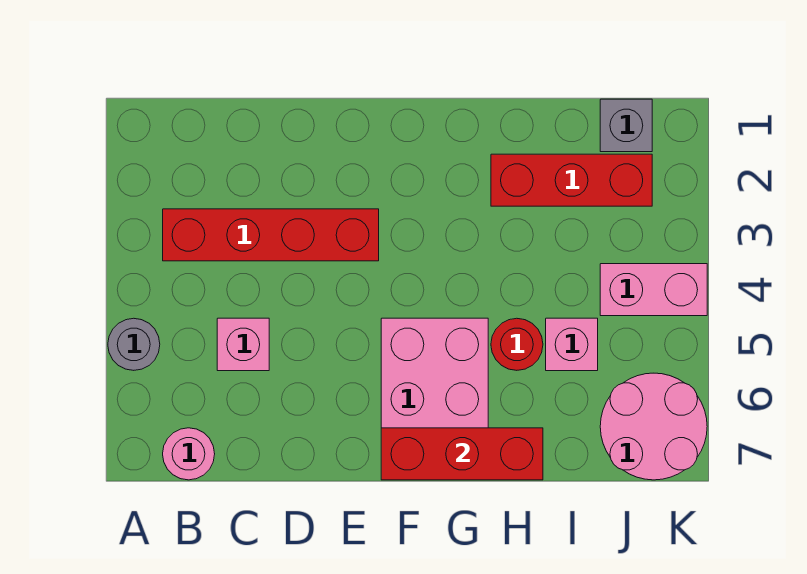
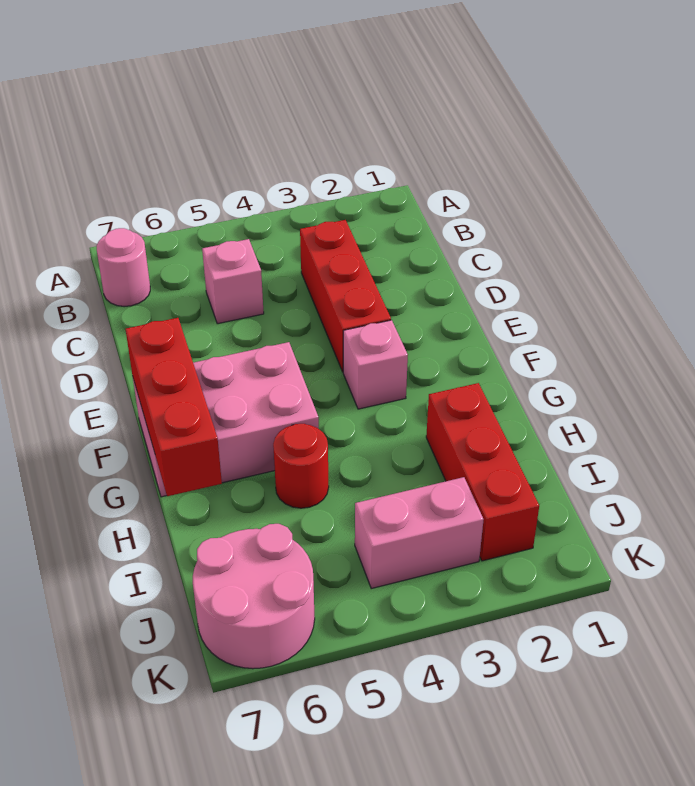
grey round brick A5 level 1 -> none
red brick B3:E3 level 1 -> red brick C3:E3 level 1
pink brick I5 level 1 -> pink brick F3 level 1
grey brick J1 level 1 -> none
pink brick J4:K4 level 1 -> pink brick J3:J4 level 1

